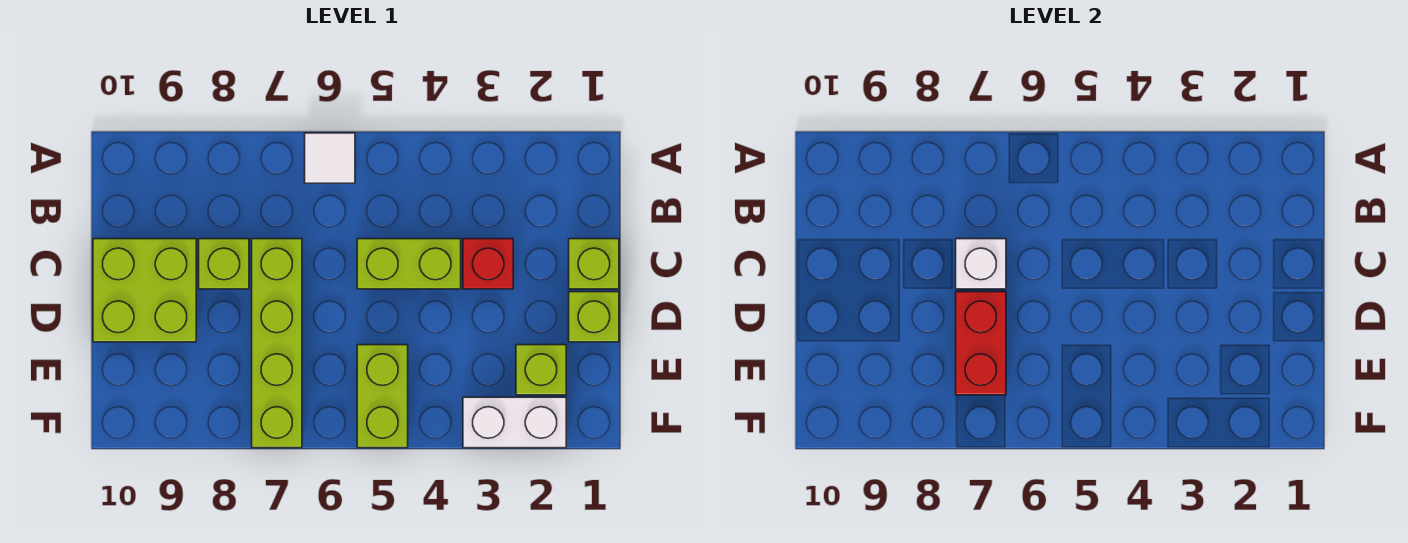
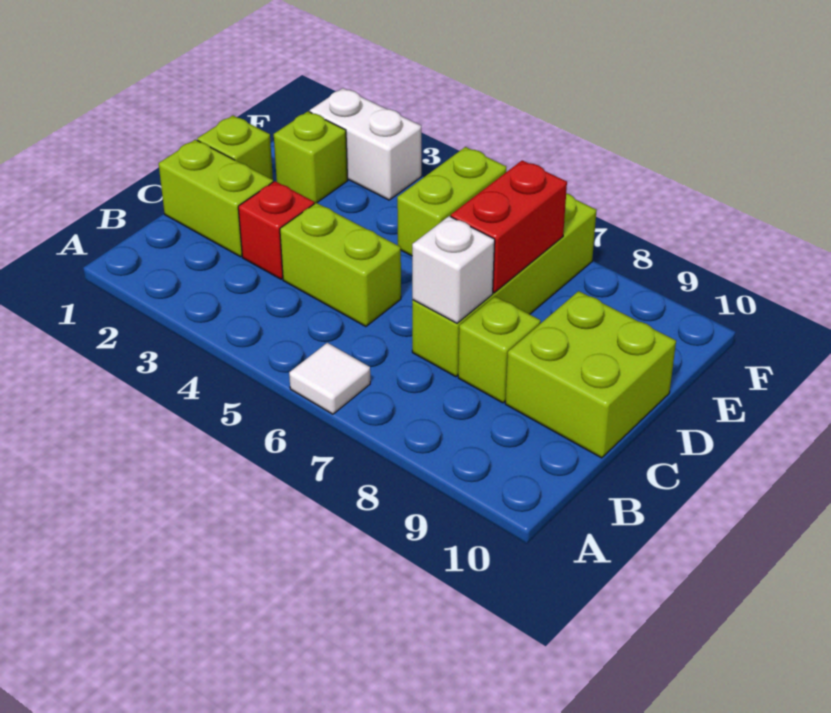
lime brick C1 level 1 -> lime brick C1:C2 level 1

